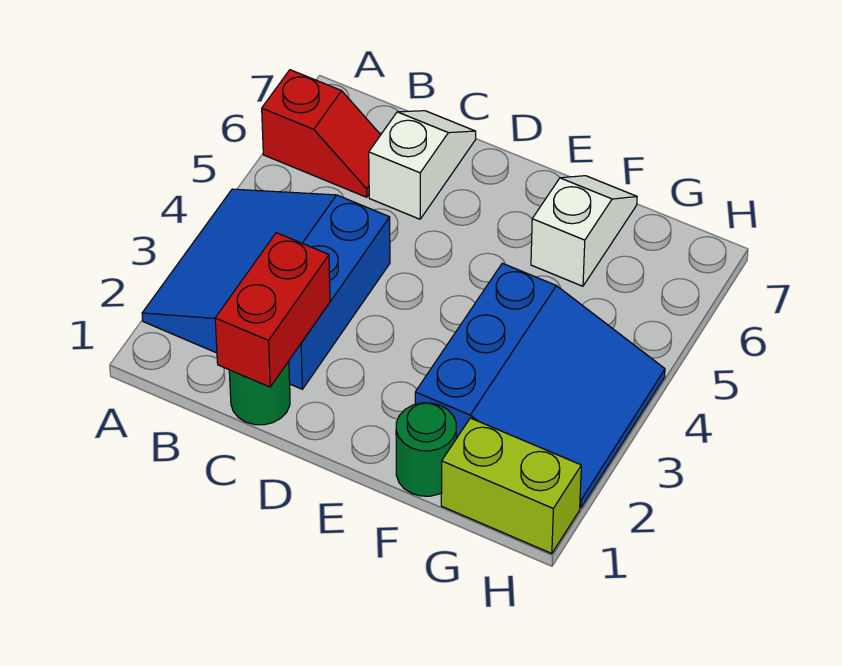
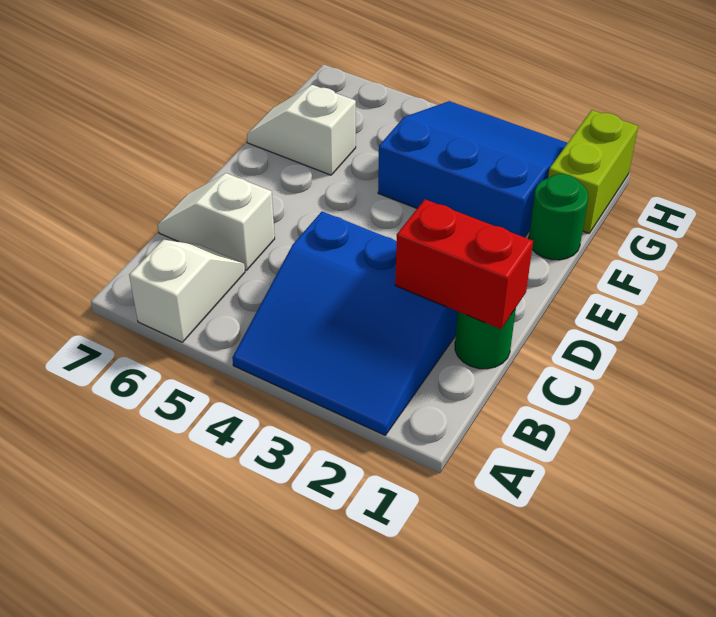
red slope A6:B6 level 1 top A -> white slope A6:B6 level 1 top A

